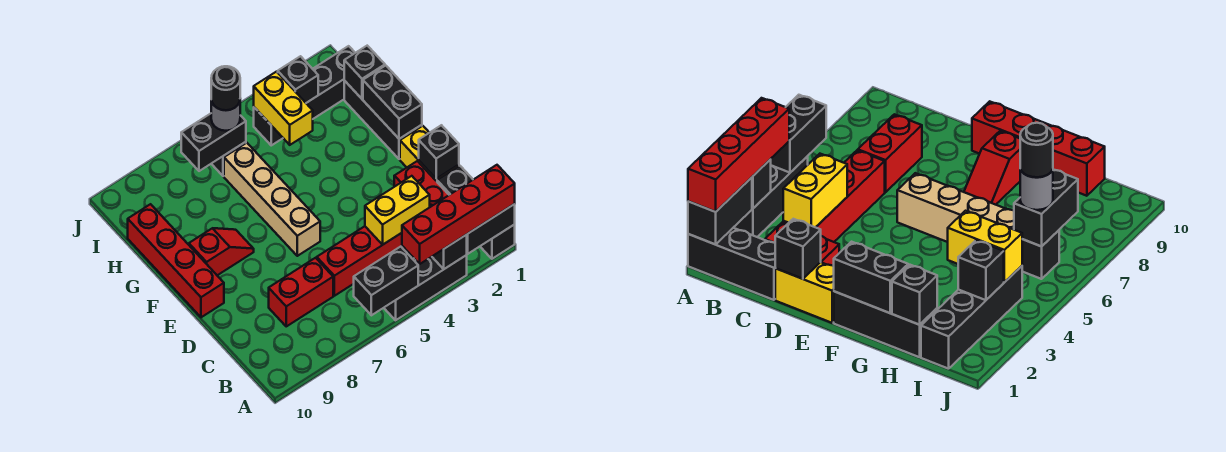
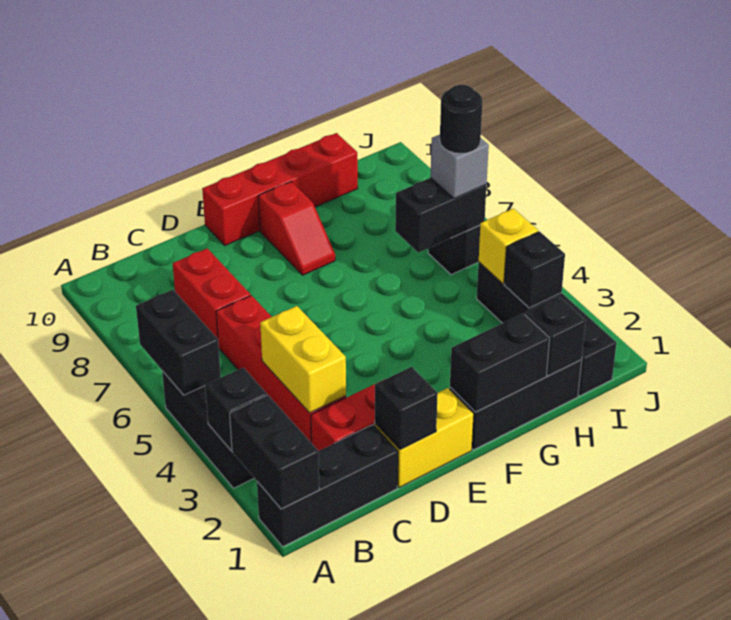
red brick A1:A4 level 3 -> none
tan brick E6:H6 level 1 -> none
yellow brick H4:I4 level 2 -> yellow brick I4 level 2
black brick I6:I7 level 2 -> black brick H6:I6 level 2
grey round brick I6 level 3 -> grey brick I6 level 3

